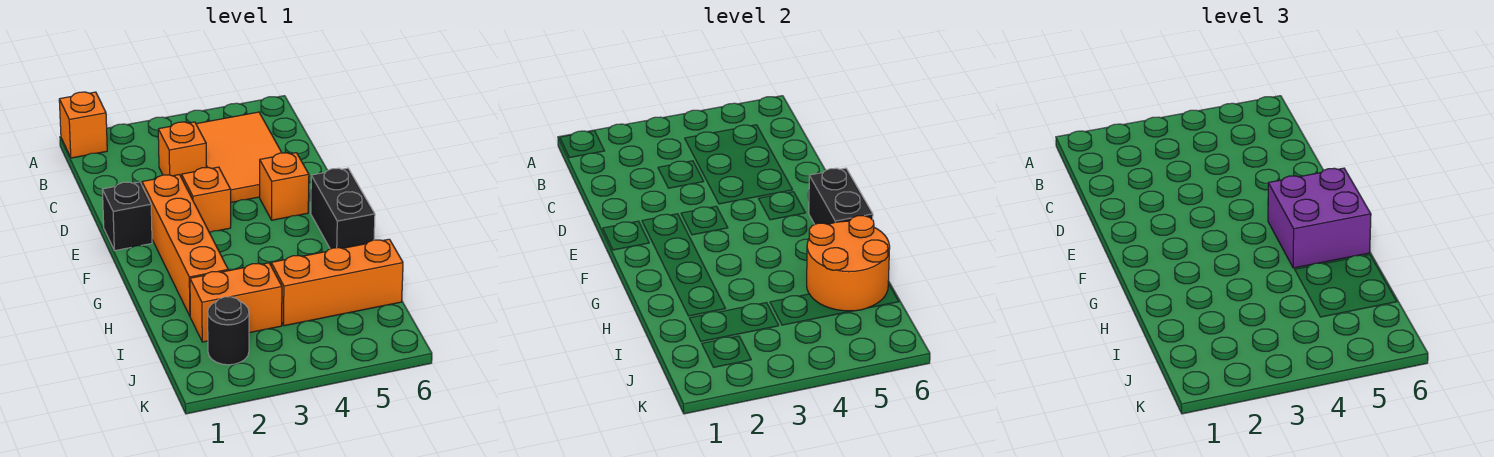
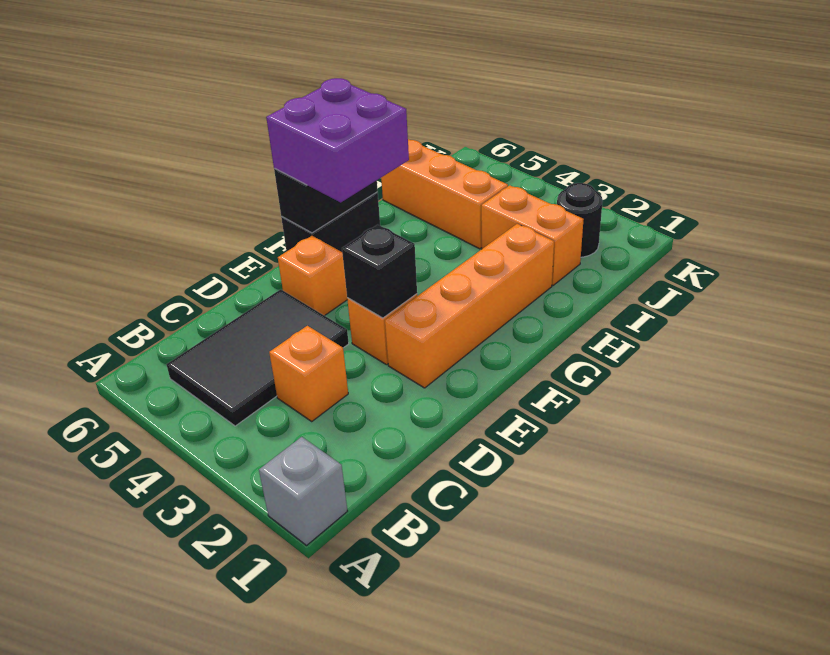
orange brick A1 level 1 -> grey brick A1 level 1
orange tile B4:D5 level 1 -> black tile B4:D5 level 1
black brick E1 level 1 -> black brick E3 level 2
orange round brick H5:I6 level 2 -> none

